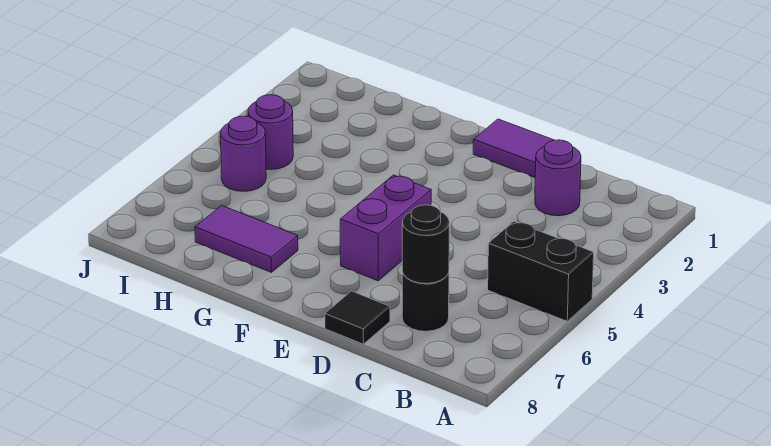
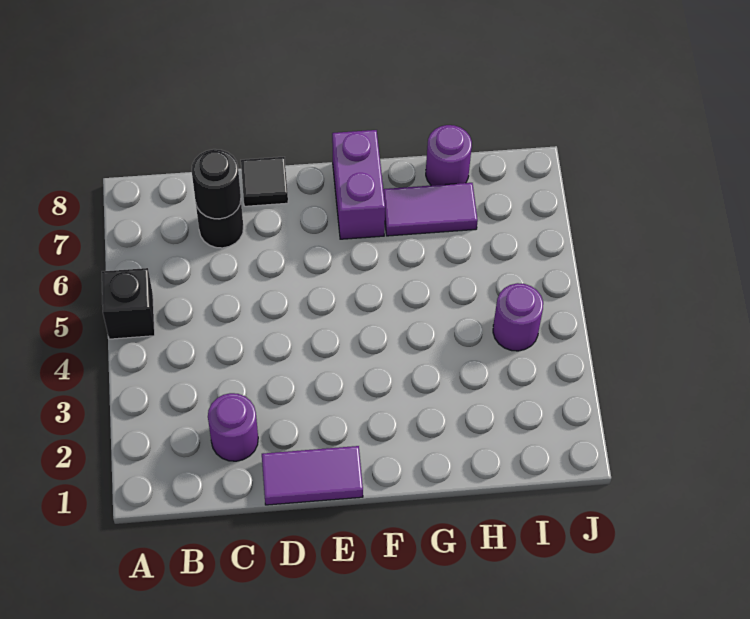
black brick A5:B5 level 1 -> black brick A5 level 1
purple brick E5:E6 level 1 -> purple brick F7:F8 level 1
purple round brick I5 level 1 -> purple round brick H8 level 1

